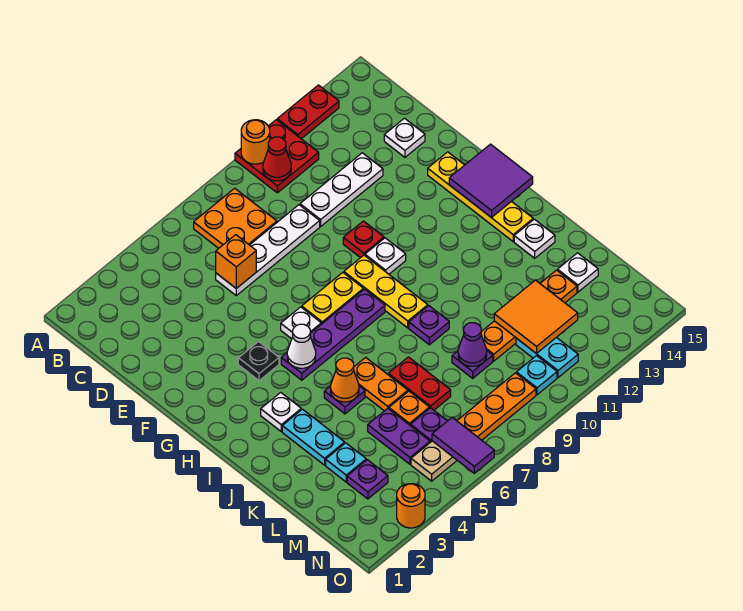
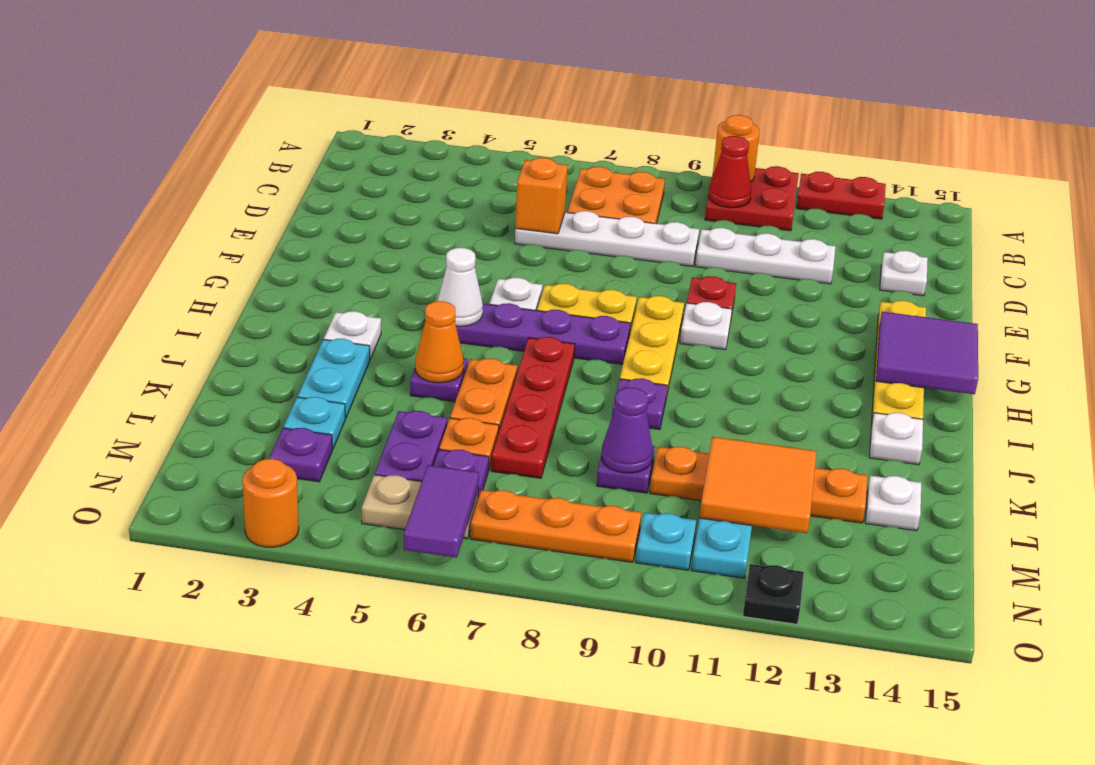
black plate G4 level 1 -> black plate O12 level 1
red plate K7:L7 level 1 -> red plate I7:L7 level 1

